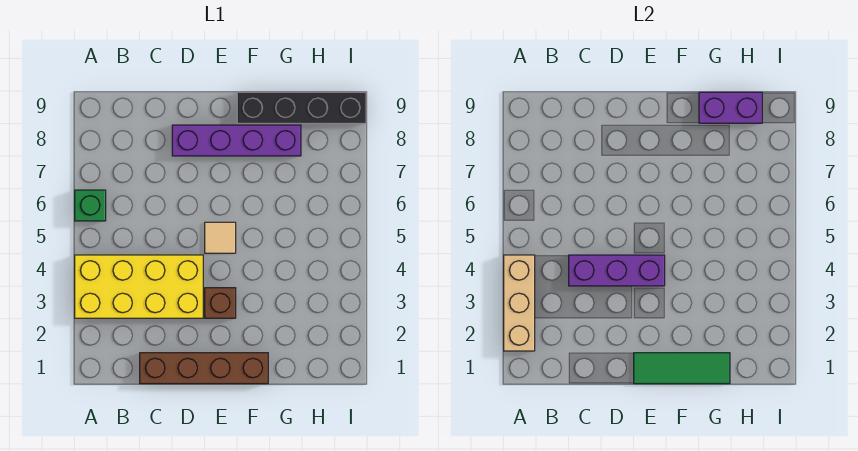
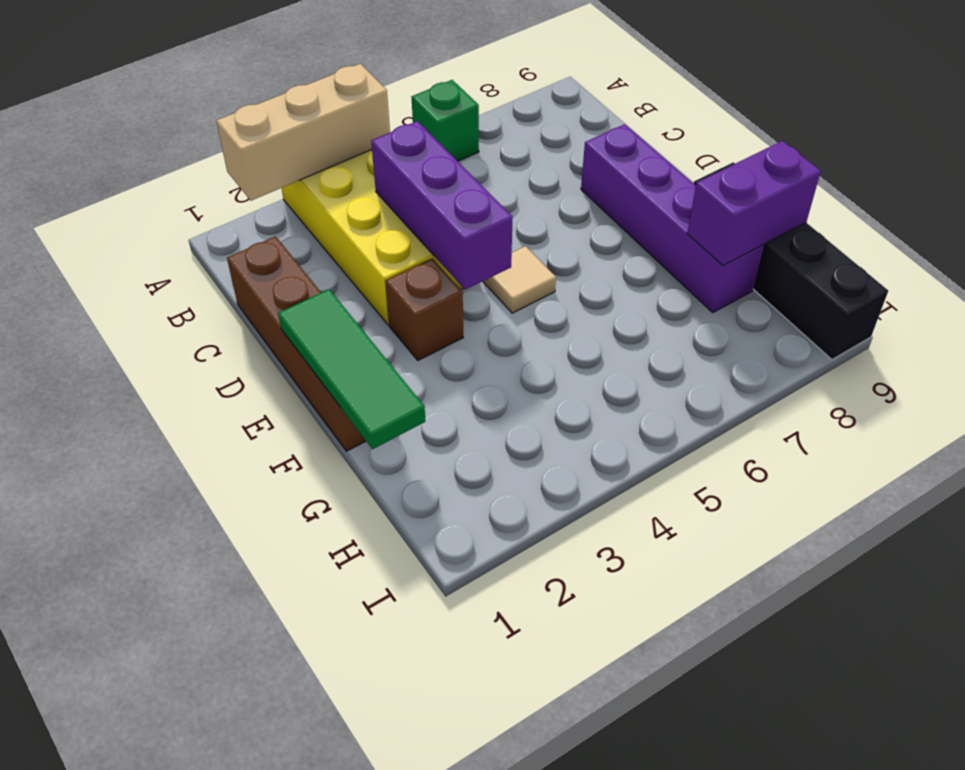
purple brick G9:H9 level 2 -> purple brick G8:G9 level 2

